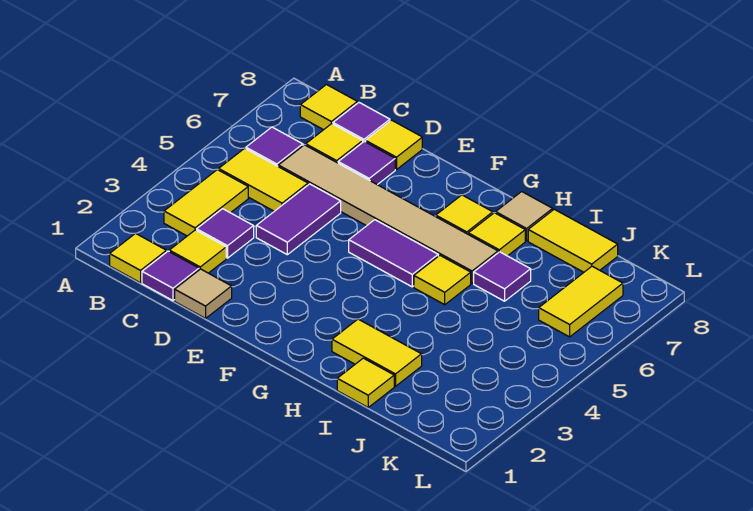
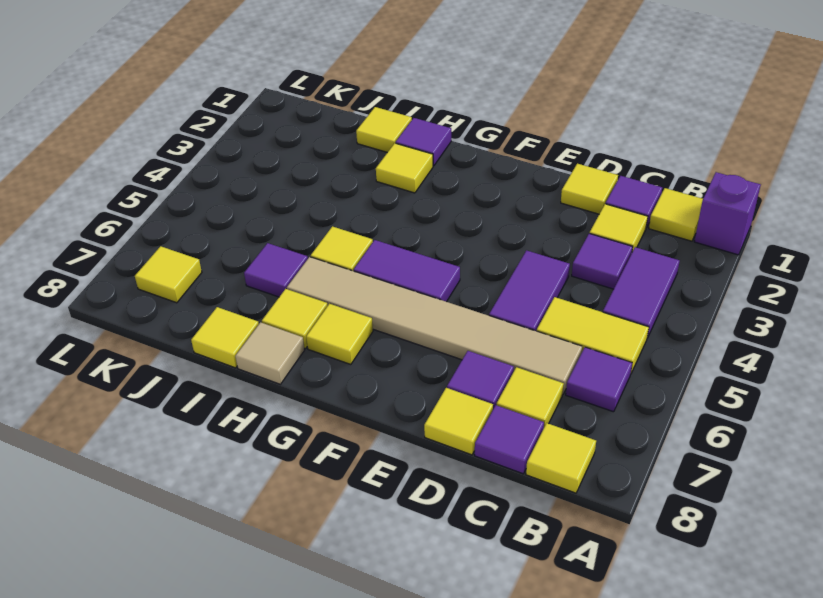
none -> purple brick A1 level 1
yellow tile B3:B4 level 1 -> purple tile B3:B4 level 1
tan tile D1 level 1 -> yellow tile D1 level 1
none -> purple tile H1 level 1
yellow tile H2:I2 level 1 -> yellow tile H2 level 1
yellow tile I8:J8 level 1 -> yellow tile I8 level 1
yellow tile K6:K7 level 1 -> yellow tile K7 level 1

